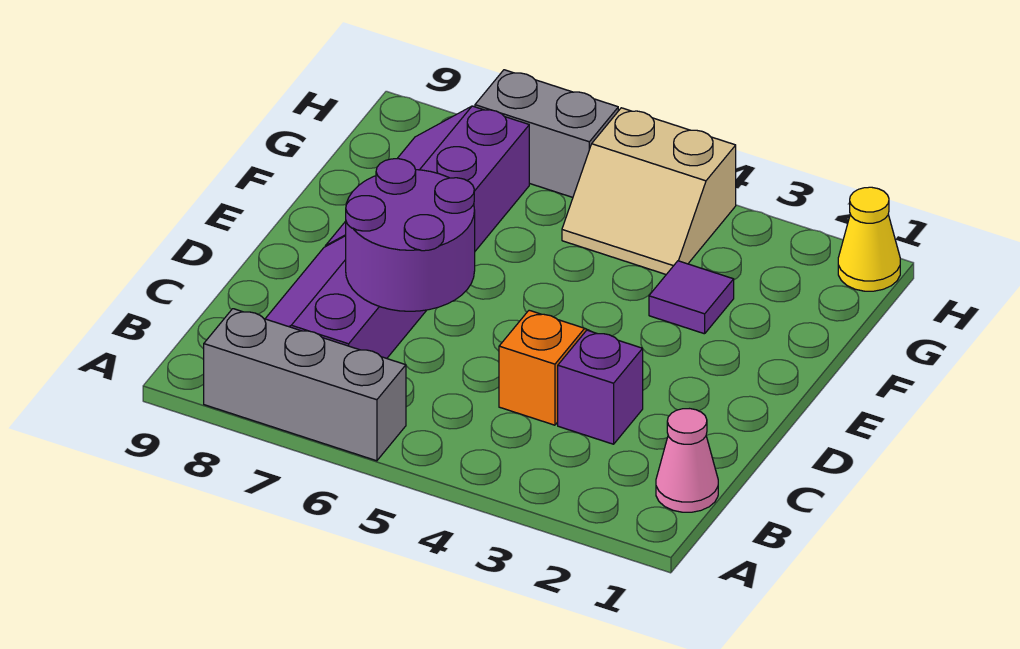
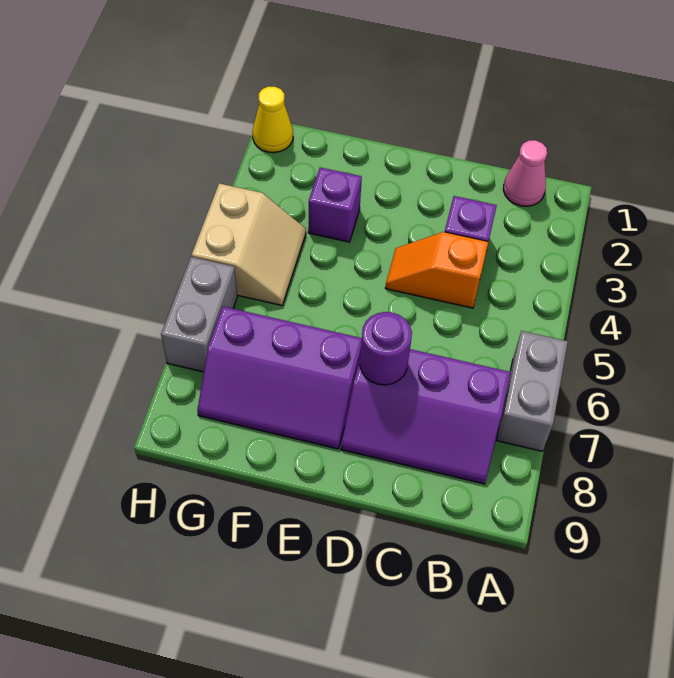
grey brick A6:A8 level 1 -> grey brick A6:A7 level 1
purple round brick C6:D7 level 2 -> purple round brick D7 level 2
purple tile F3 level 1 -> purple brick F3 level 1

